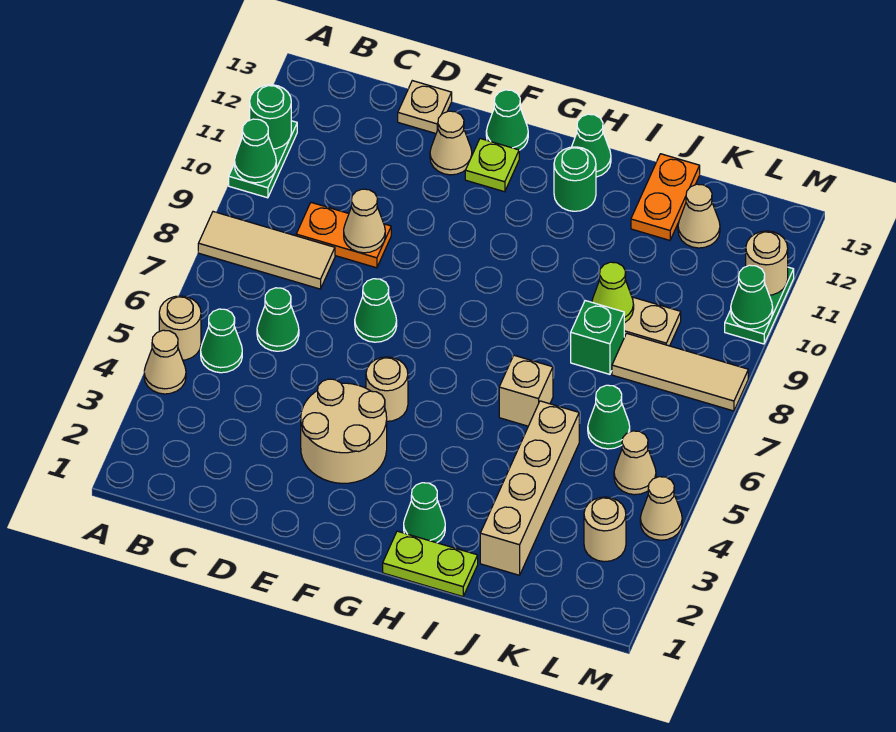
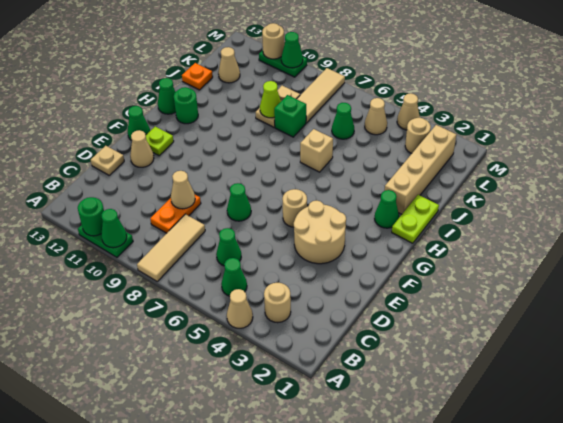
tan round brick A5 level 1 -> tan round brick B3 level 1
tan brick J2:J5 level 1 -> tan brick I2:L2 level 1
orange plate J12:J13 level 1 -> orange plate J13 level 1

